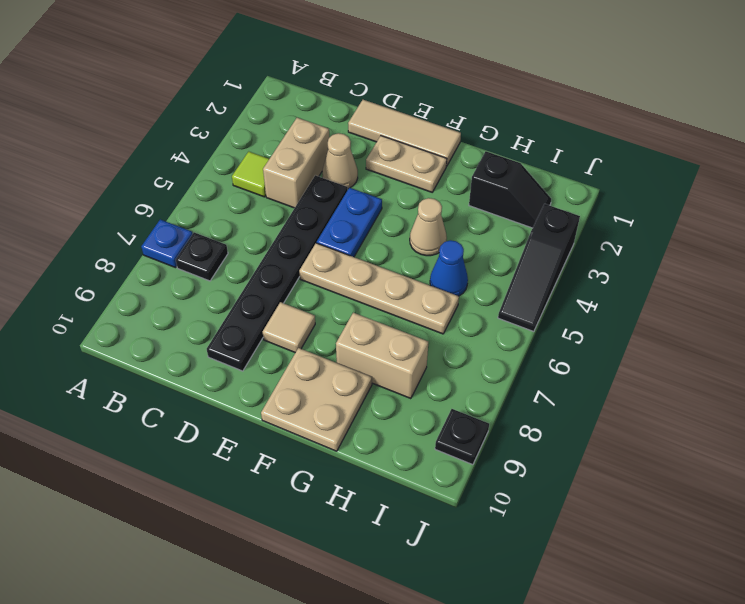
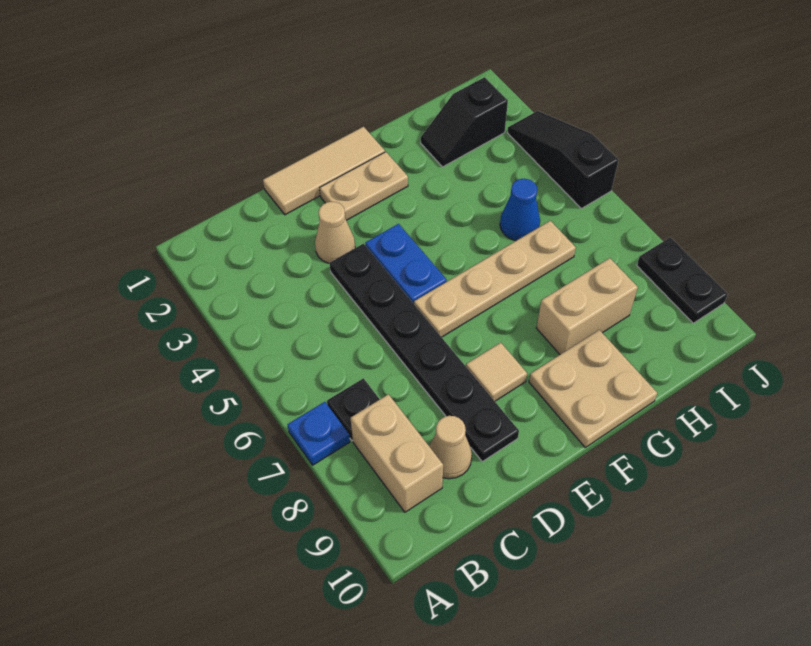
lime tile B4 level 1 -> none
tan brick C3:C4 level 1 -> tan brick B8:B9 level 1
tan cone G4 level 1 -> tan cone C9 level 1
black slope H2:I2 level 1 top H -> black slope H2:I2 level 1 top I
black slope J3:J5 level 1 top 3 -> black slope J3:J5 level 1 top 5
black plate J9 level 1 -> black plate J8:J9 level 1

